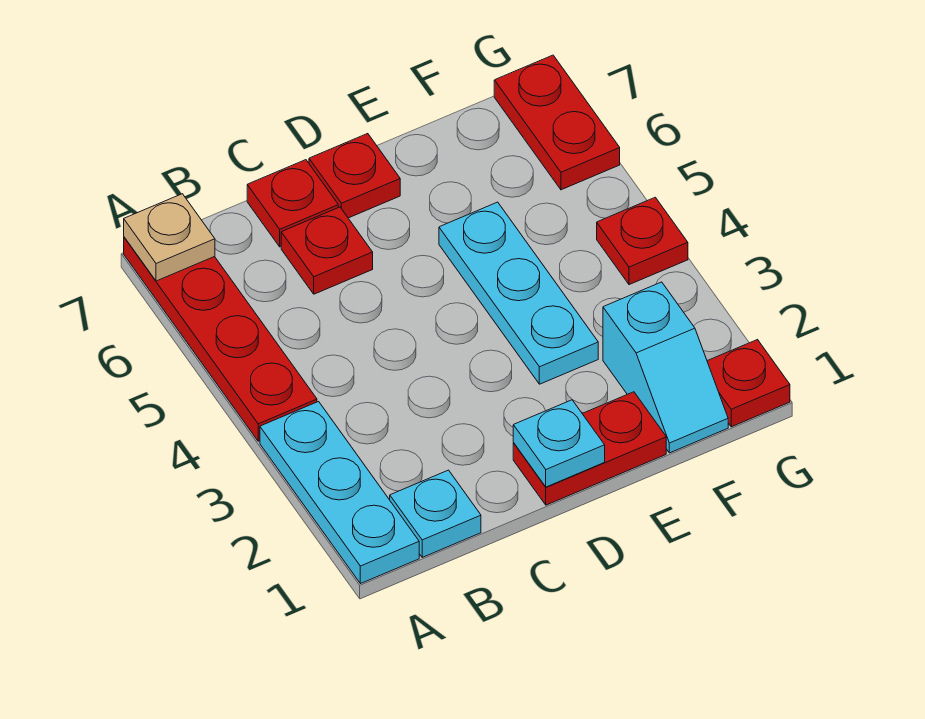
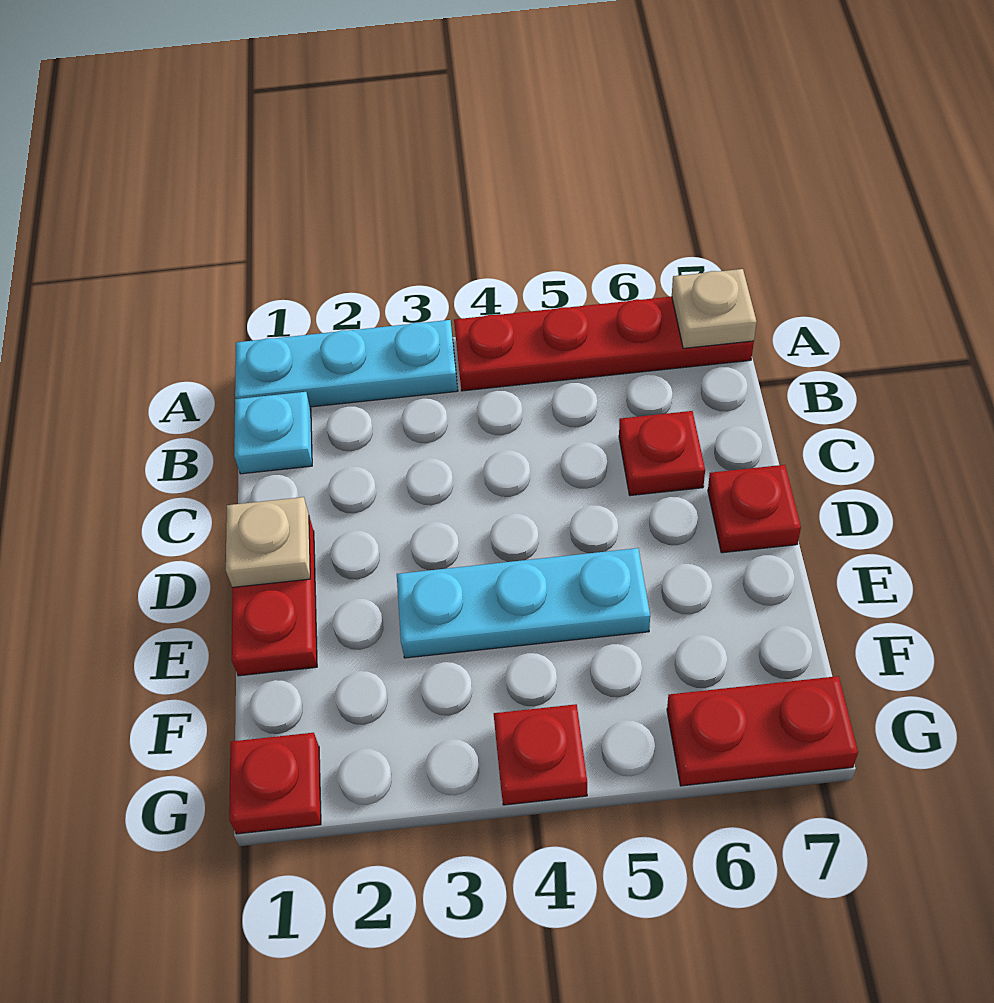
red plate C7 level 1 -> none
cyan plate D1 level 2 -> tan plate D1 level 2
cyan slope F1:F2 level 1 top 2 -> none

